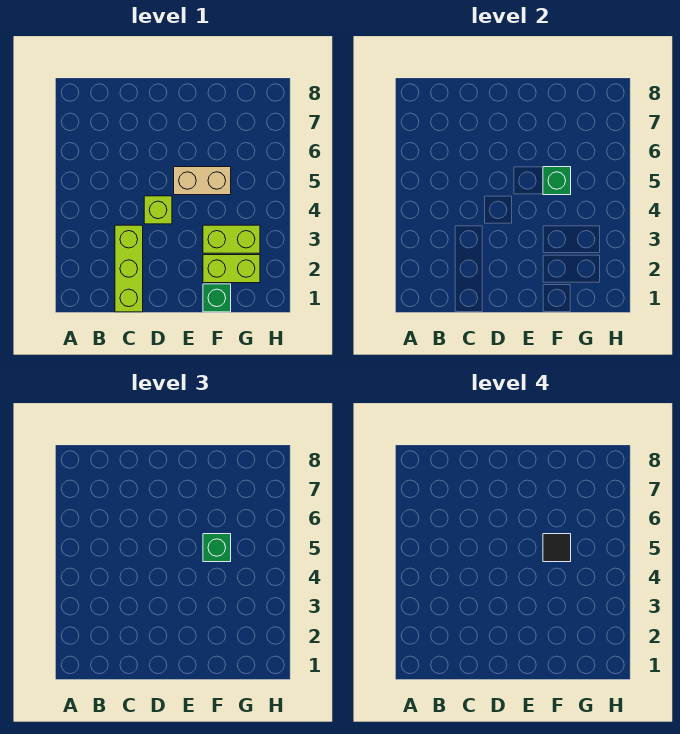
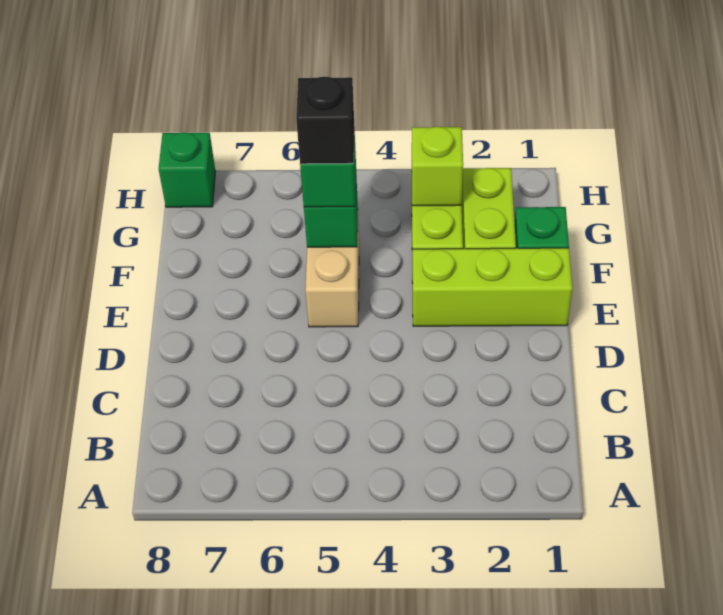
lime brick C1:C3 level 1 -> lime brick E1:E3 level 1
lime brick D4 level 1 -> lime brick G3 level 2
black tile F5 level 4 -> black brick F5 level 4
none -> green brick H8 level 1

